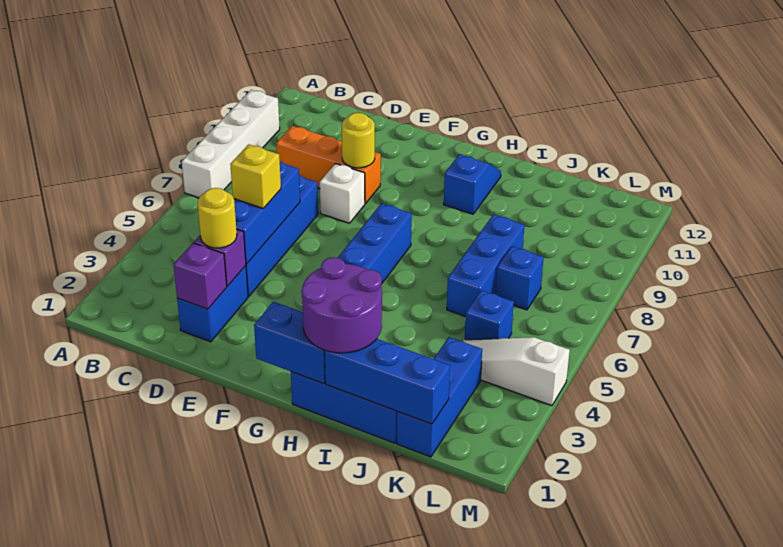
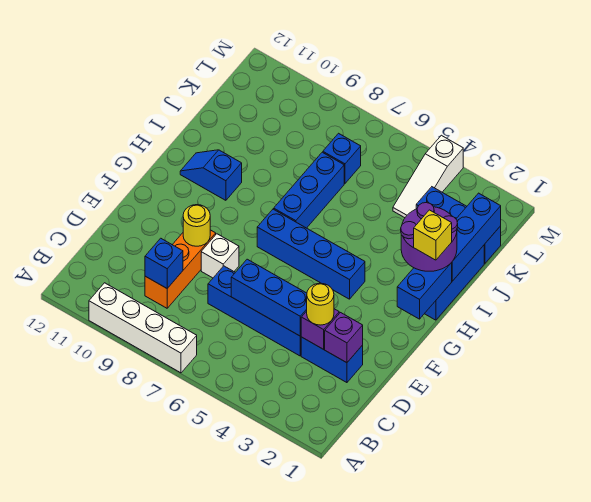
yellow brick D5 level 3 -> yellow brick H1 level 4
blue brick J6:J8 level 1 -> blue brick H7:J7 level 1
blue brick K5 level 1 -> blue brick C9 level 2

